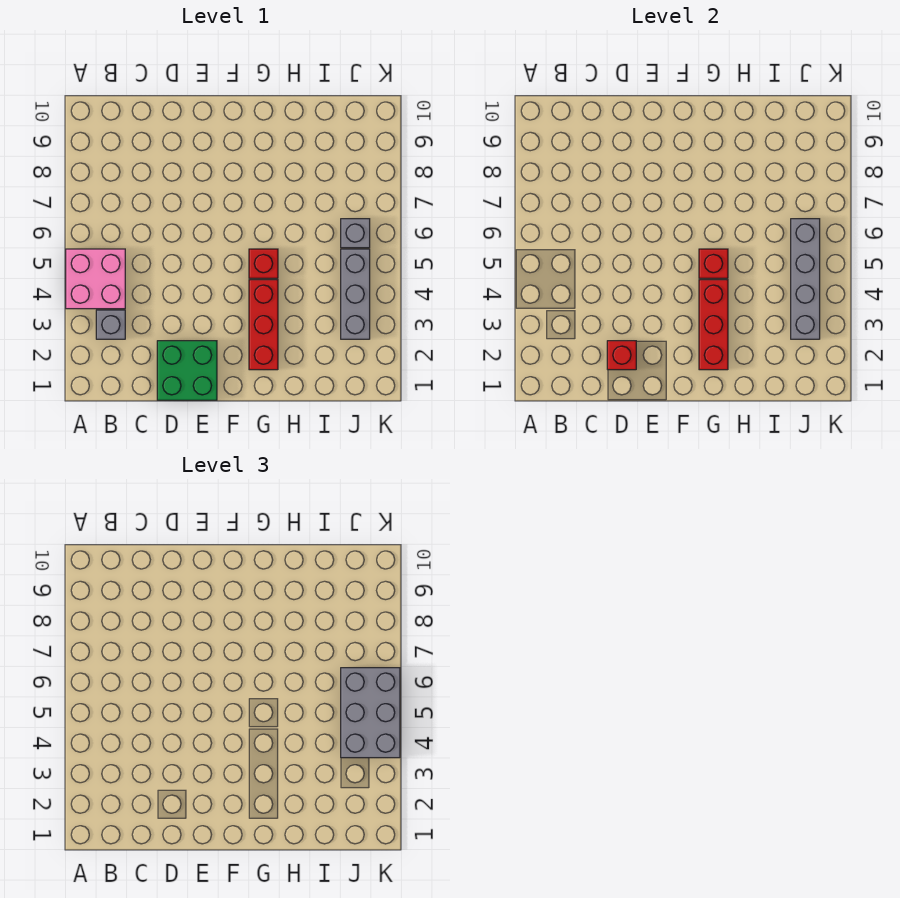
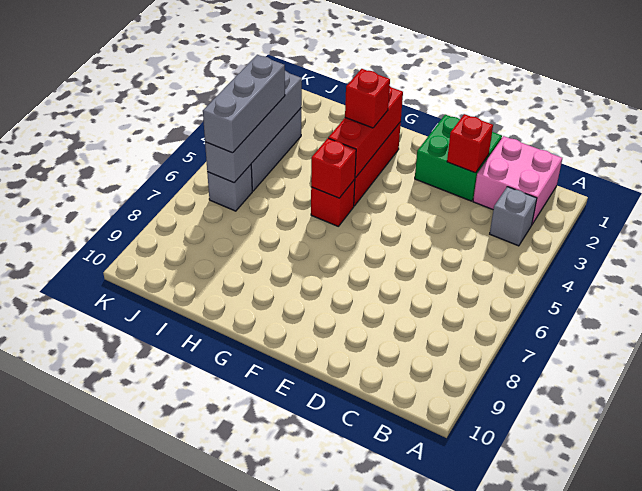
pink brick A4:B5 level 1 -> pink brick B1:C2 level 1
none -> red brick G3 level 3
grey brick J4:K6 level 3 -> grey brick J4:J6 level 3

